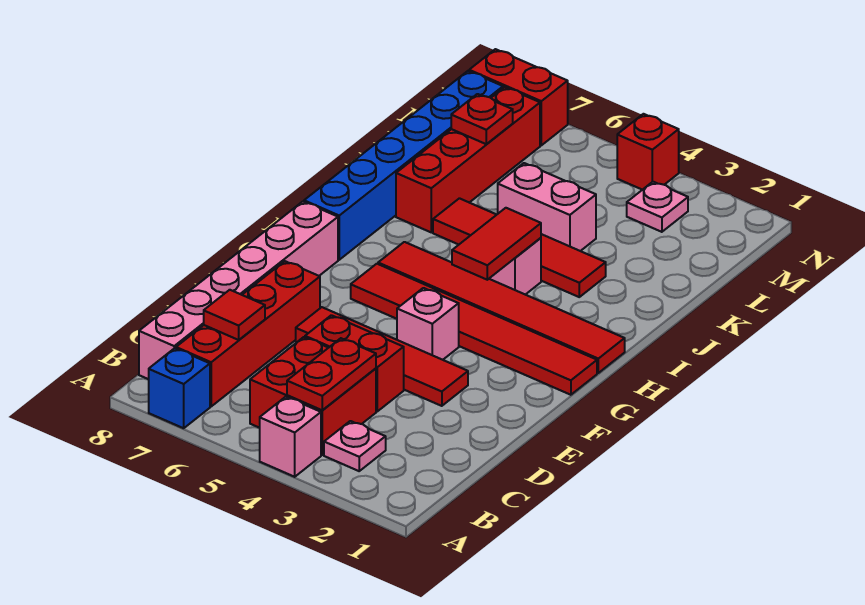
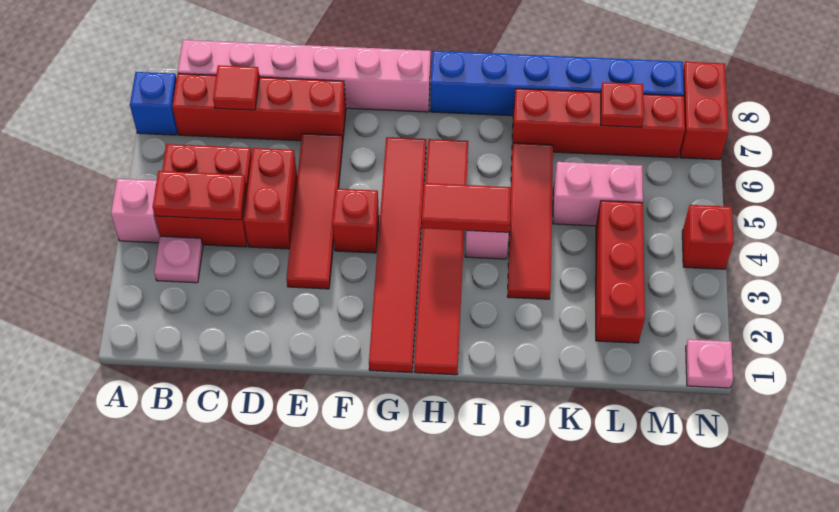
pink brick F4 level 1 -> red brick F4 level 1
pink brick K4:K5 level 1 -> pink brick K5:L5 level 1
none -> red brick L2:L4 level 1
pink plate M3 level 1 -> pink plate N1 level 1

